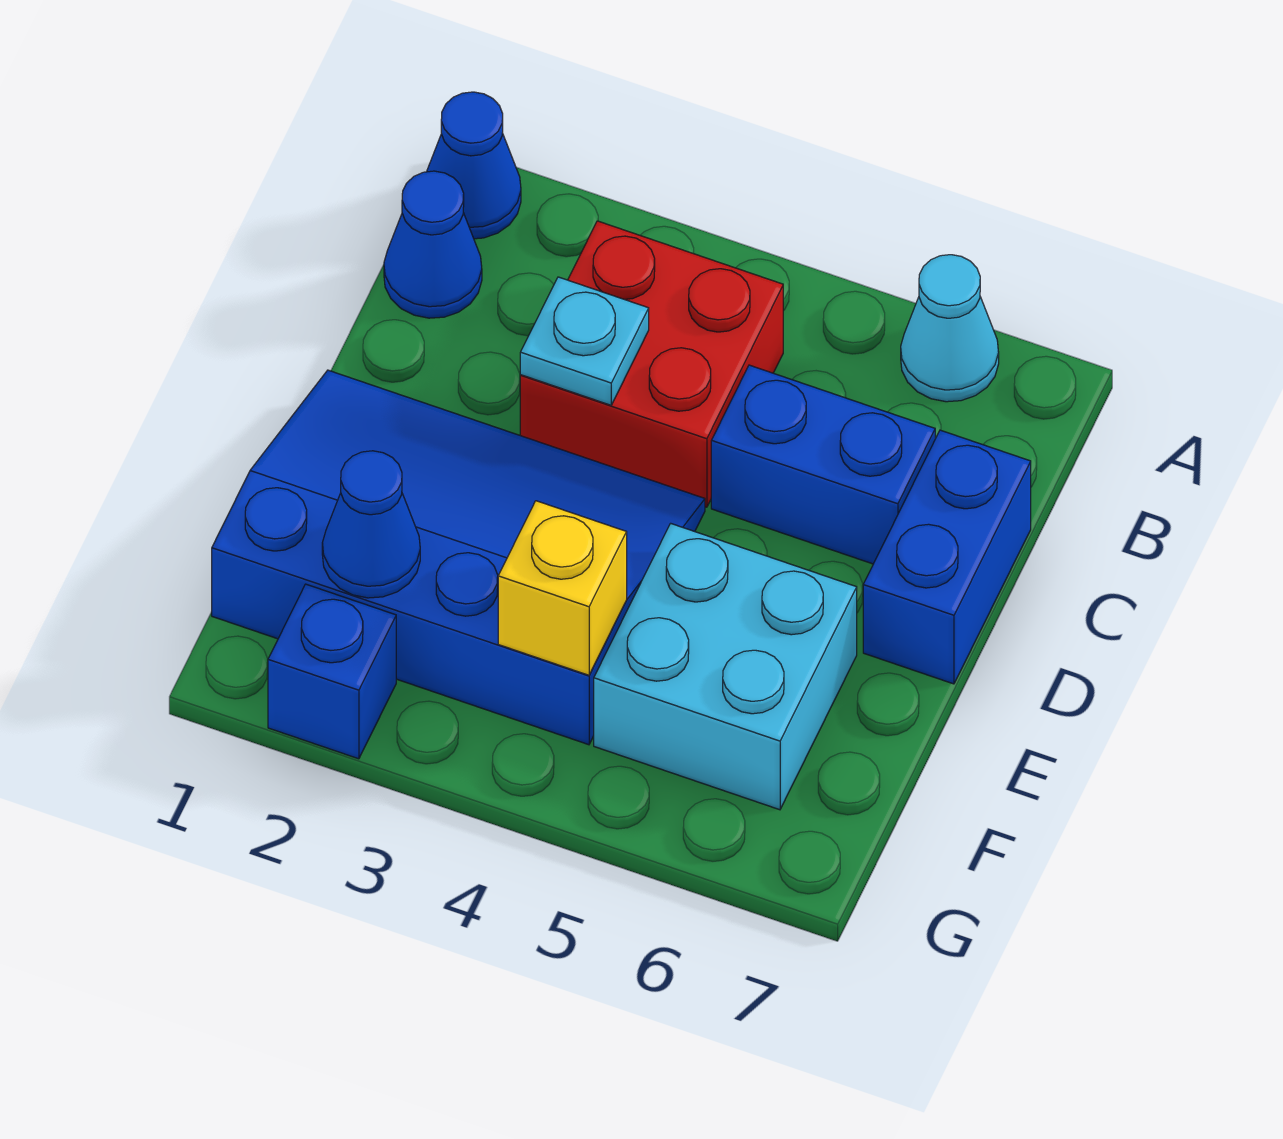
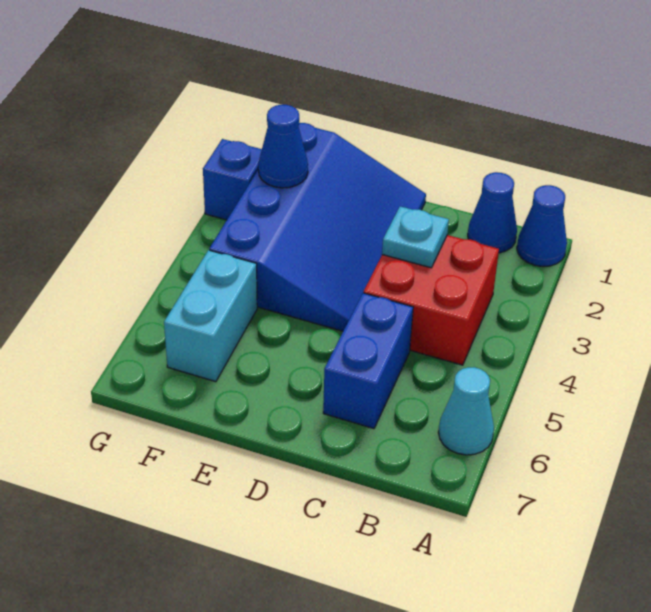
blue brick C7:D7 level 1 -> none
cyan brick E5:F6 level 1 -> cyan brick F5:F6 level 1
yellow brick F4 level 2 -> none

